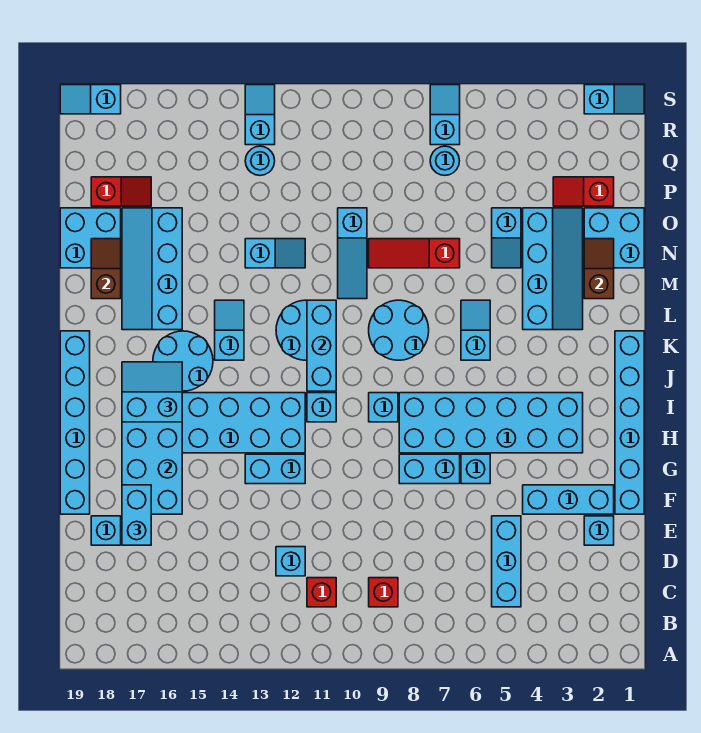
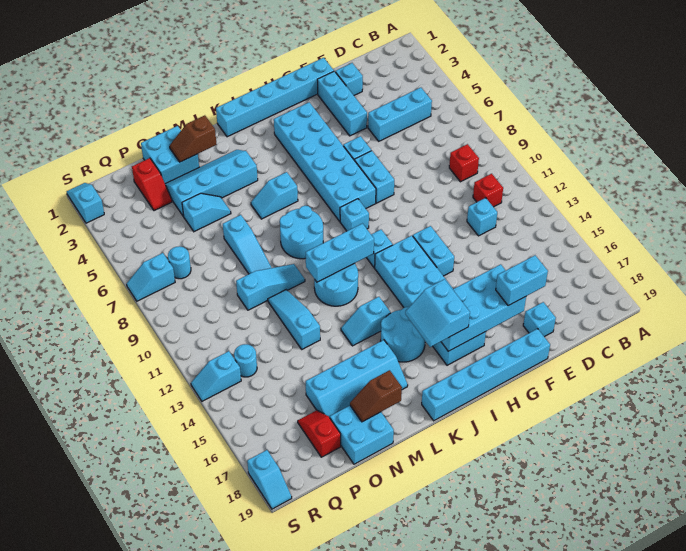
red slope N7:N9 level 1 top 7 -> cyan slope N7:N9 level 1 top 7
cyan slope N12:N13 level 1 top 13 -> cyan slope N11:N13 level 1 top 13

